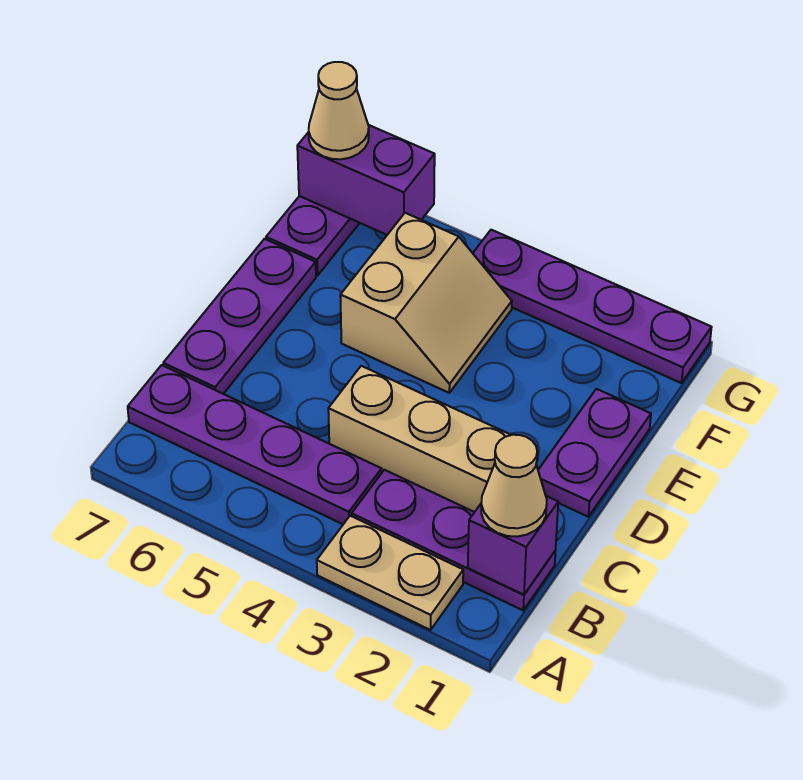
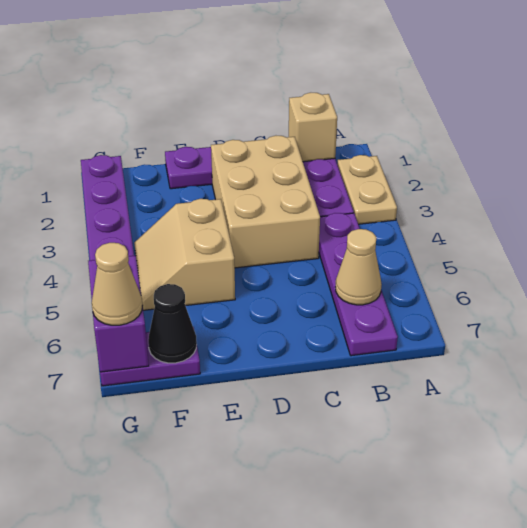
purple brick B1 level 2 -> tan brick B1 level 2
tan cone B1 level 3 -> tan cone B6 level 2
tan brick C2:C4 level 1 -> tan brick C2:D4 level 1
purple plate C7:E7 level 1 -> none
tan slope E4:F5 level 1 top 5 -> tan slope E4:F5 level 1 top E
none -> black cone F7 level 2

